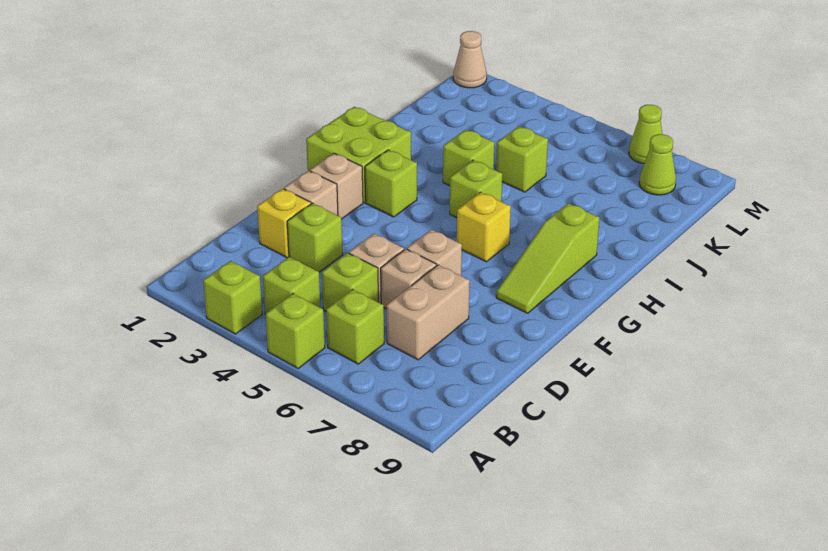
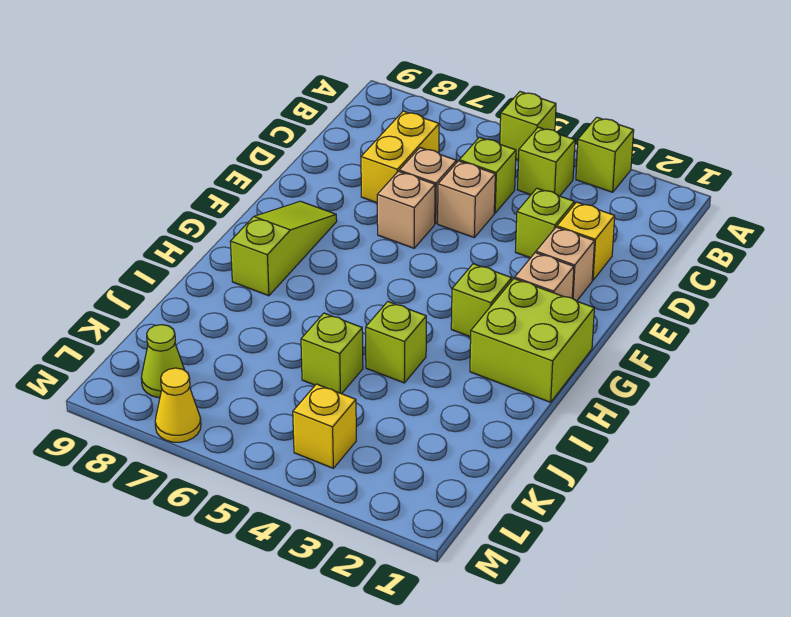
lime brick B6 level 1 -> none
tan brick C7:D7 level 1 -> yellow brick C7:D7 level 1
yellow brick G6 level 1 -> yellow brick L4 level 1
lime brick H5 level 1 -> none
tan cone M1 level 1 -> none
lime cone M7 level 1 -> yellow cone M7 level 1

